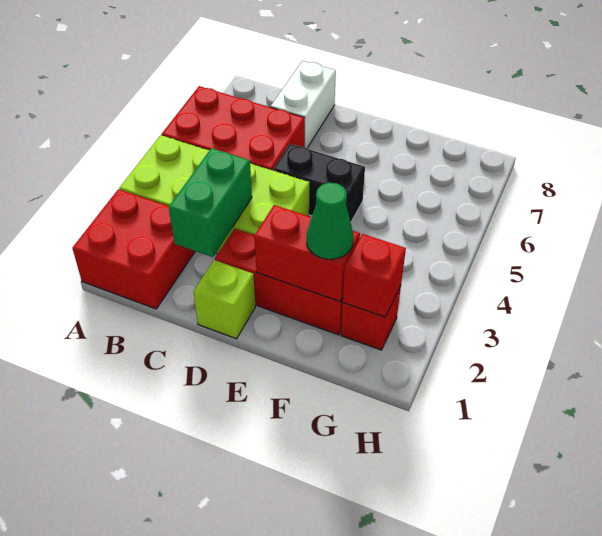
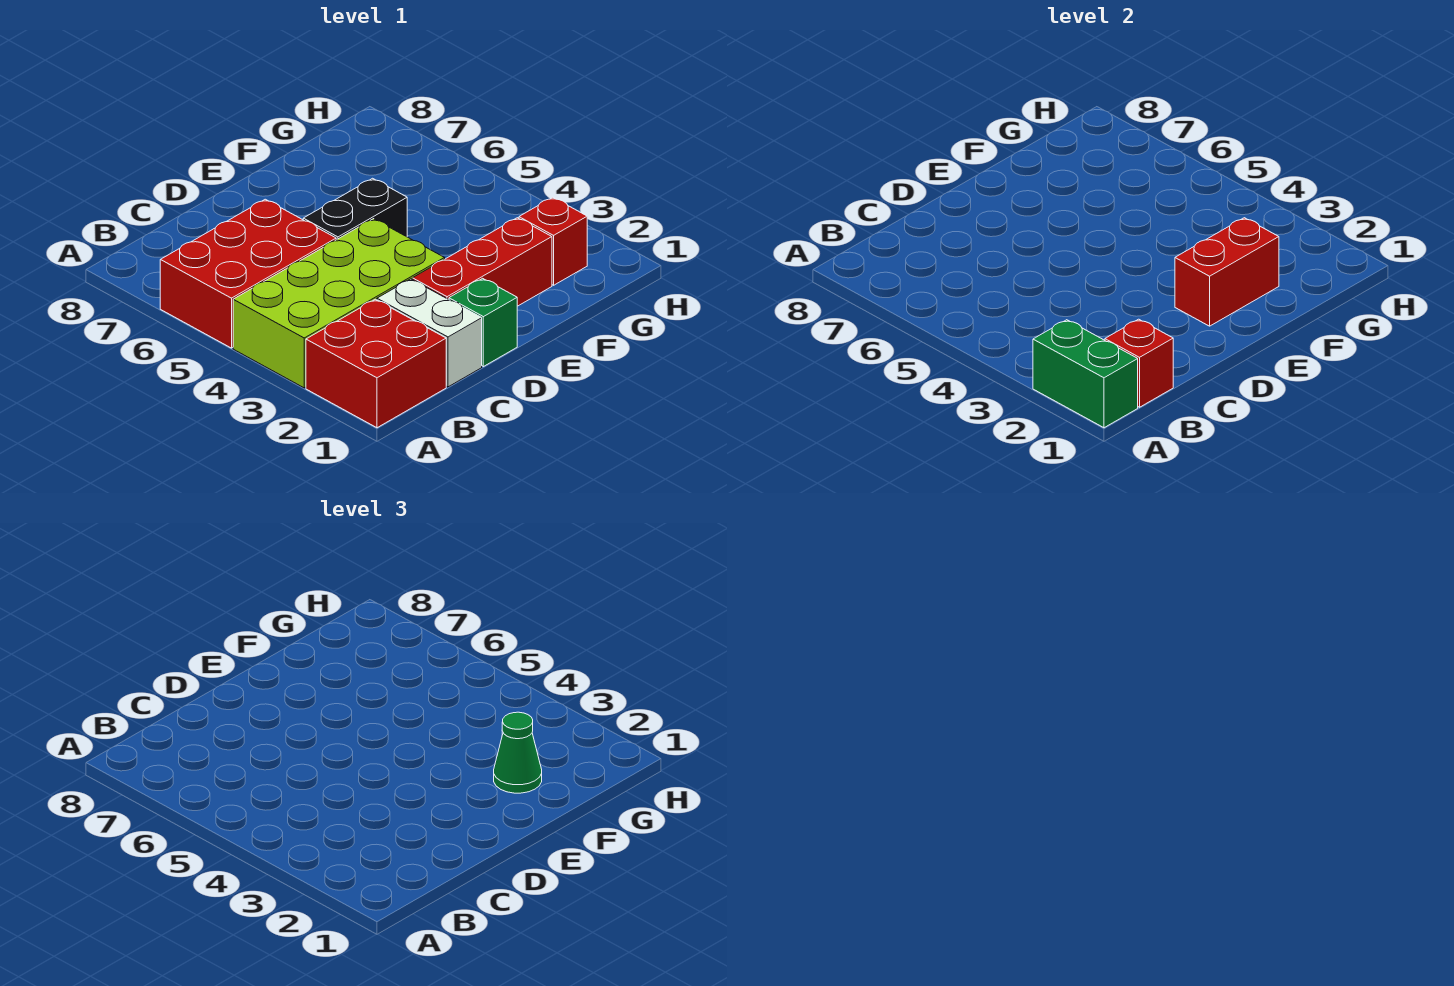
green brick C2:C3 level 2 -> green brick A1:A2 level 2
white brick C7:C8 level 1 -> white brick C1:C2 level 1
lime brick D1 level 1 -> green brick D1 level 1
red brick G2 level 2 -> red brick B1 level 2

